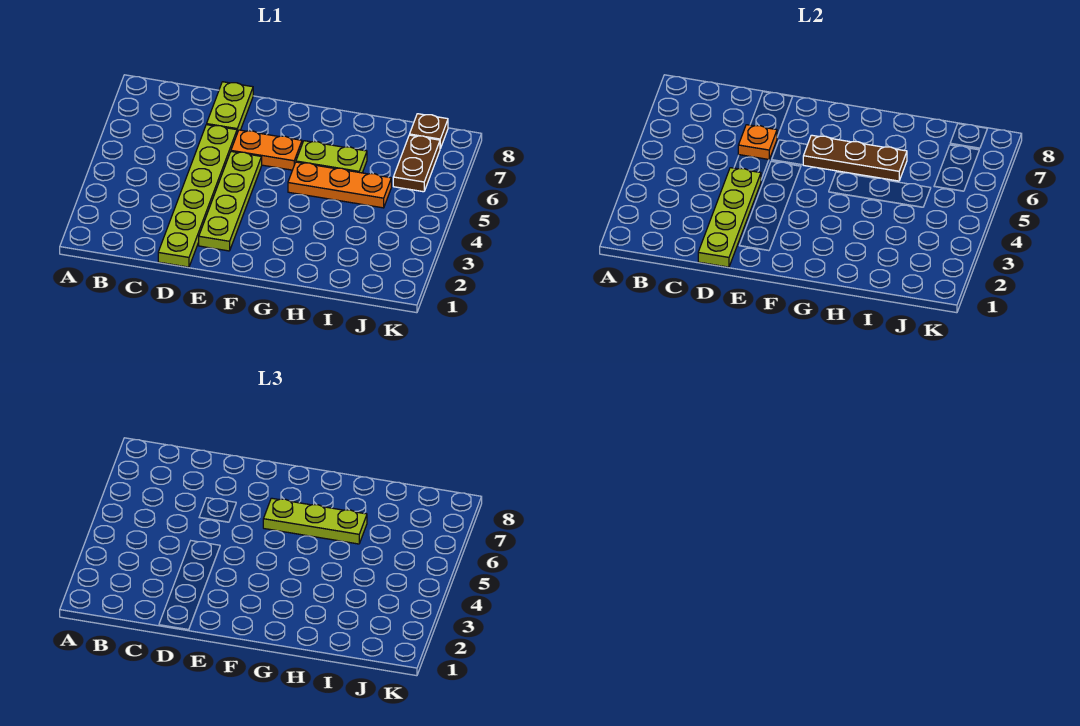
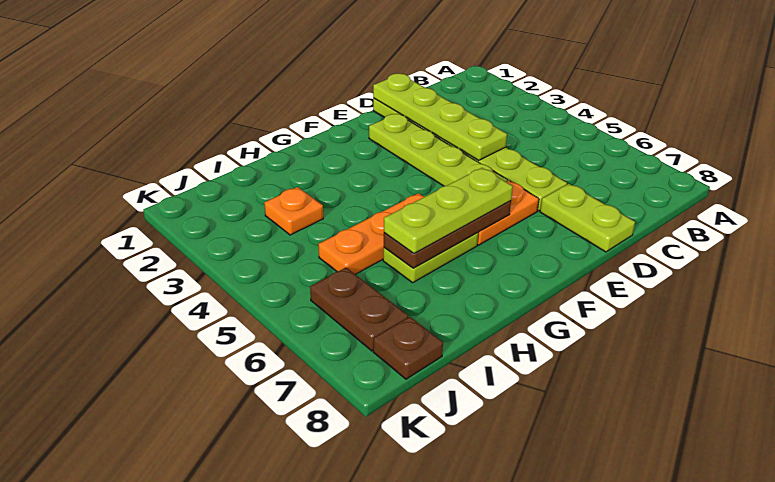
orange plate D6 level 2 -> orange plate I3 level 1

